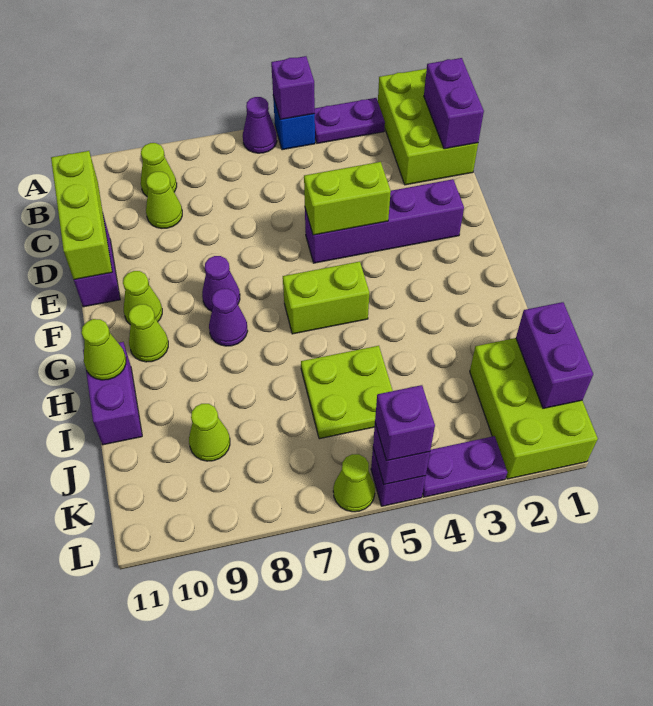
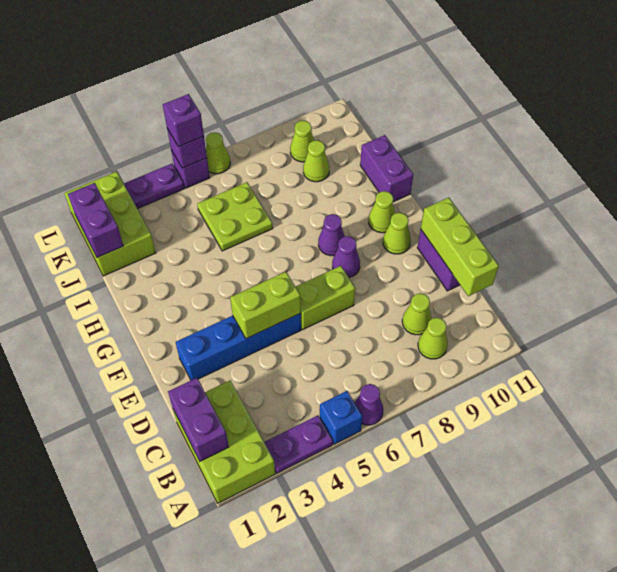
purple brick A5 level 2 -> none
purple brick E2:E5 level 1 -> blue brick E2:E5 level 1
lime brick G5:G6 level 1 -> lime brick E6:E7 level 1
lime cone H11 level 2 -> lime cone K9 level 1

